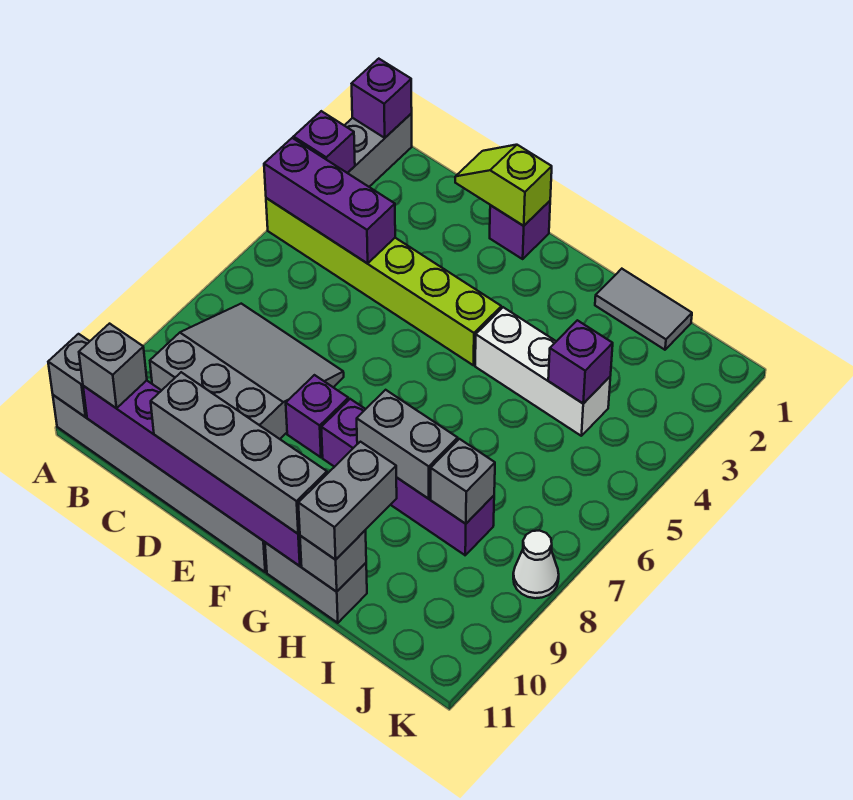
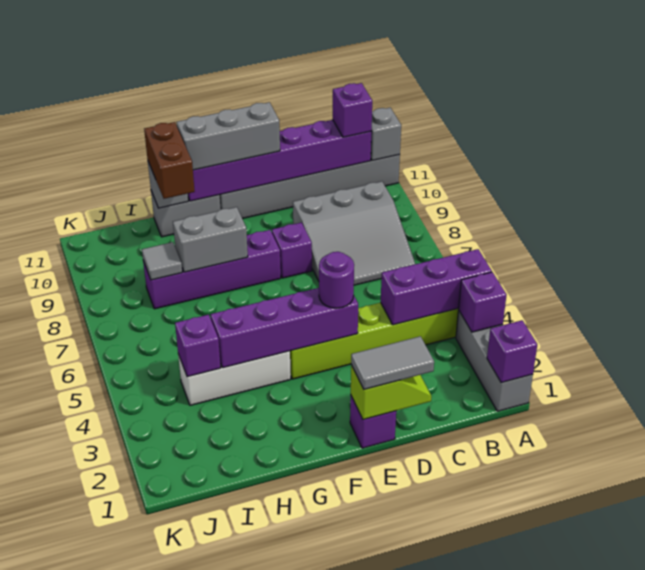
grey brick B11 level 3 -> purple brick B11 level 3
grey brick D11:G11 level 3 -> grey brick E11:G11 level 3
none -> purple brick E4:H4 level 2
none -> purple round brick E4 level 3
grey tile H1:I1 level 1 -> grey tile D1:E1 level 3
grey brick H10:H11 level 3 -> brown brick H10:H11 level 3
grey brick I8 level 2 -> grey tile I8 level 2
white cone K8 level 1 -> none

